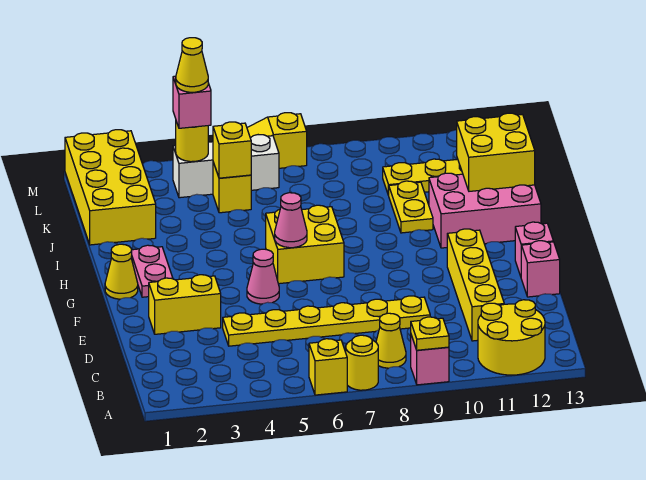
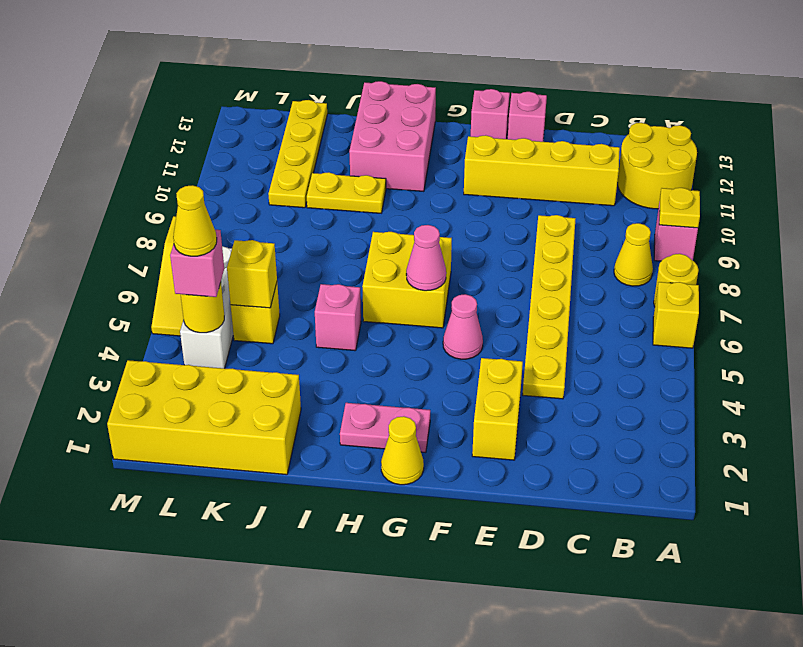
none -> pink brick I5 level 1
yellow brick I12:J13 level 2 -> none

